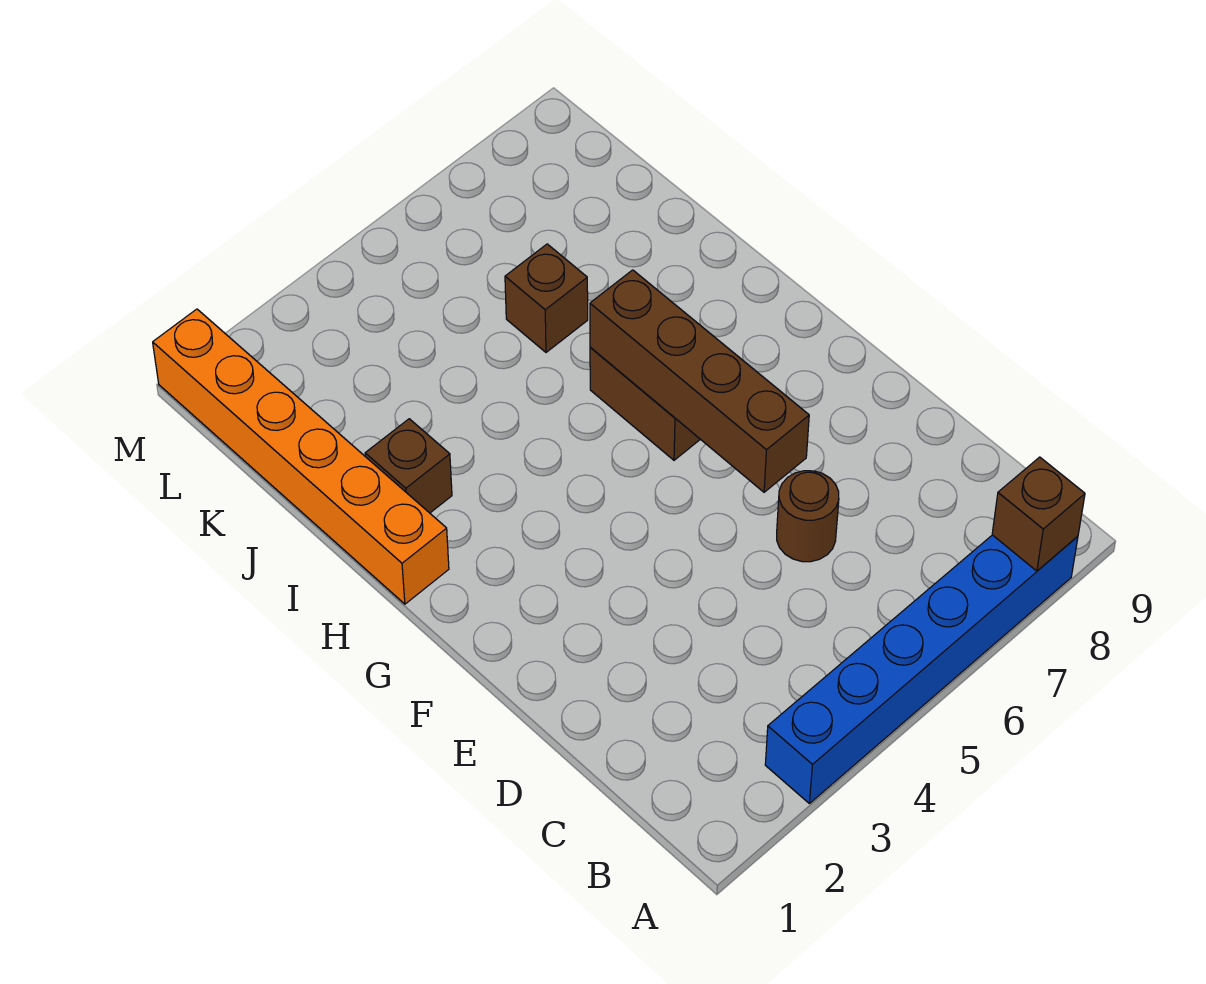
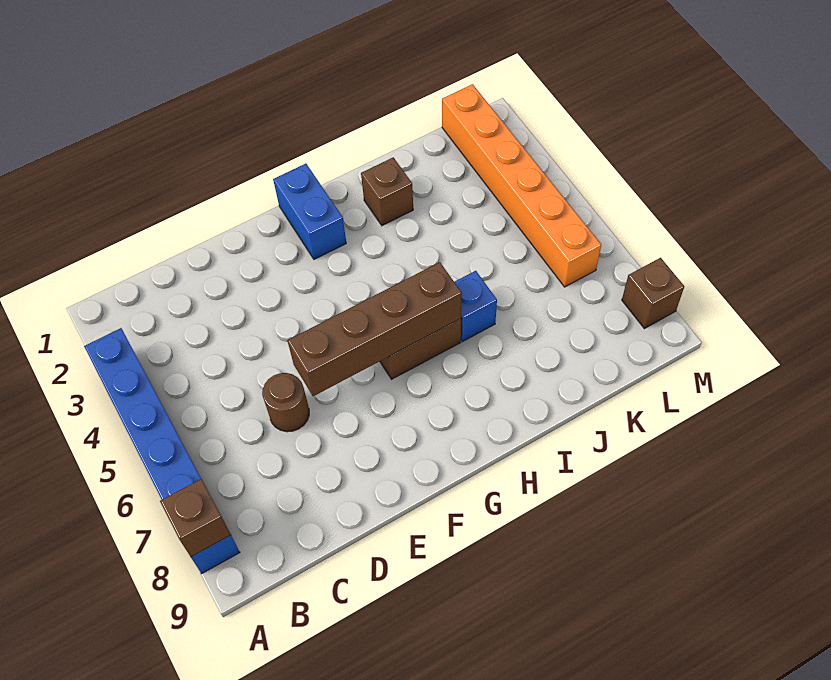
none -> blue brick G1:G2 level 1
orange brick H1:M1 level 1 -> orange brick L1:L6 level 1
none -> blue brick I6 level 1
brown brick J6 level 1 -> brown brick M8 level 1

